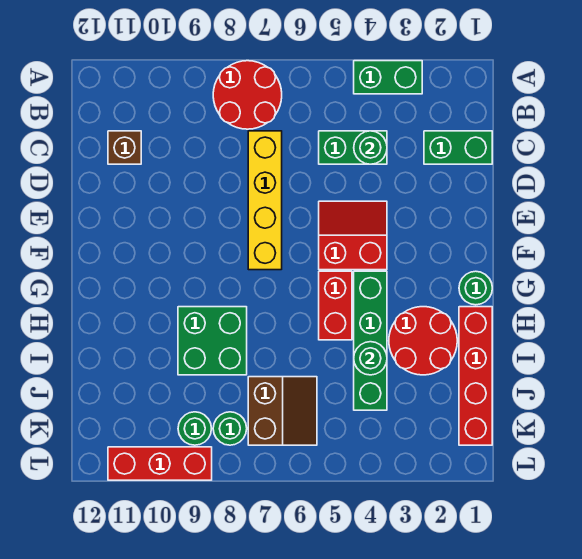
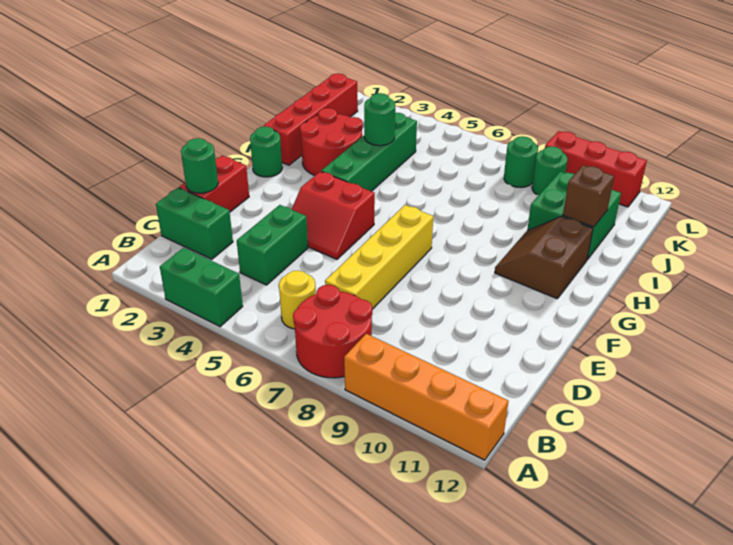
none -> orange brick A9:A12 level 1
none -> yellow round brick B6 level 1
green brick C4:C5 level 1 -> green brick C4:D4 level 1
green round brick C4 level 2 -> green round brick D1 level 2
brown brick C11 level 1 -> brown brick I11 level 2
red brick G5:H5 level 1 -> red brick D1:E1 level 1
green brick H8:I9 level 1 -> green brick I10:J11 level 1
brown slope J6:K7 level 1 top 7 -> brown slope G10:H11 level 1 top 11

